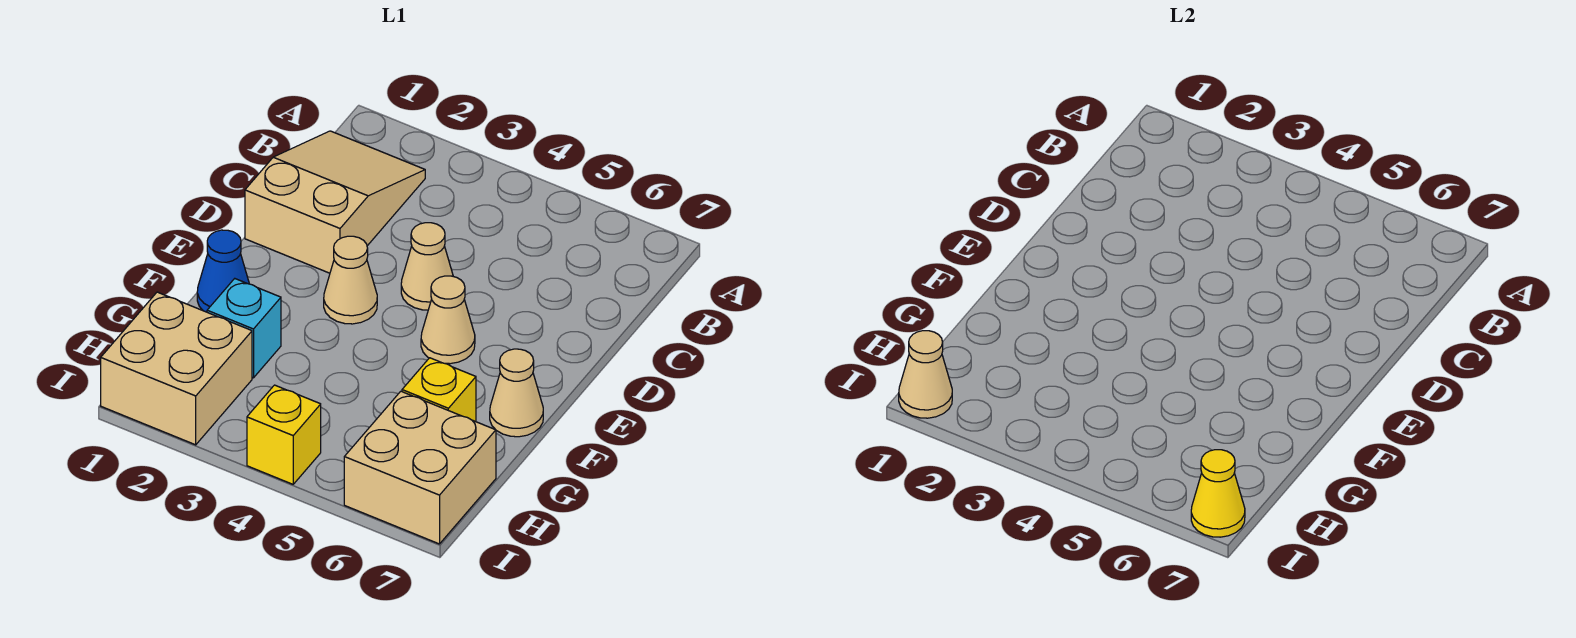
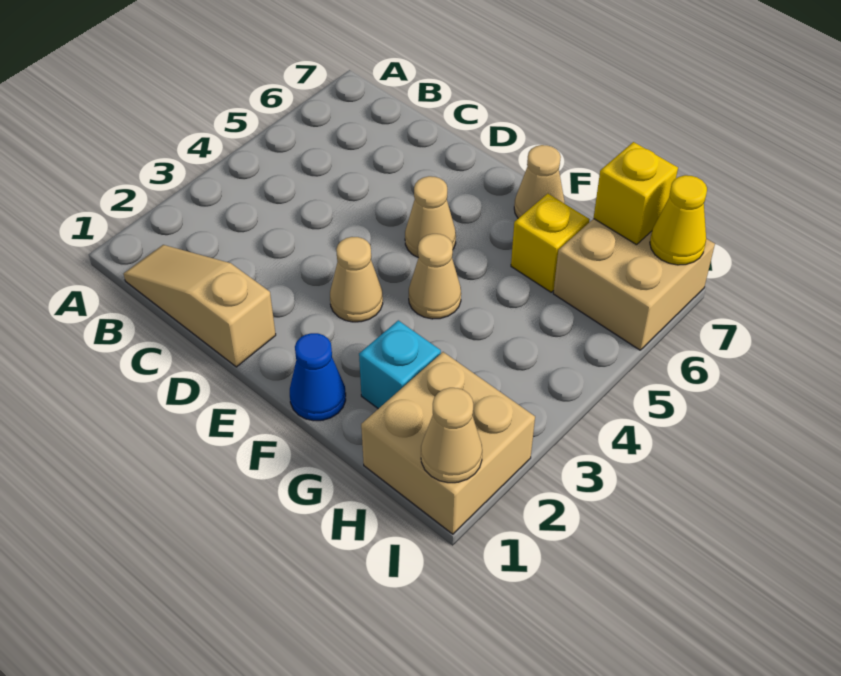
tan slope B1:D2 level 1 top D -> tan slope B1:D1 level 1 top D
tan cone D4 level 1 -> tan cone F4 level 1
yellow brick I4 level 1 -> yellow brick H7 level 2

